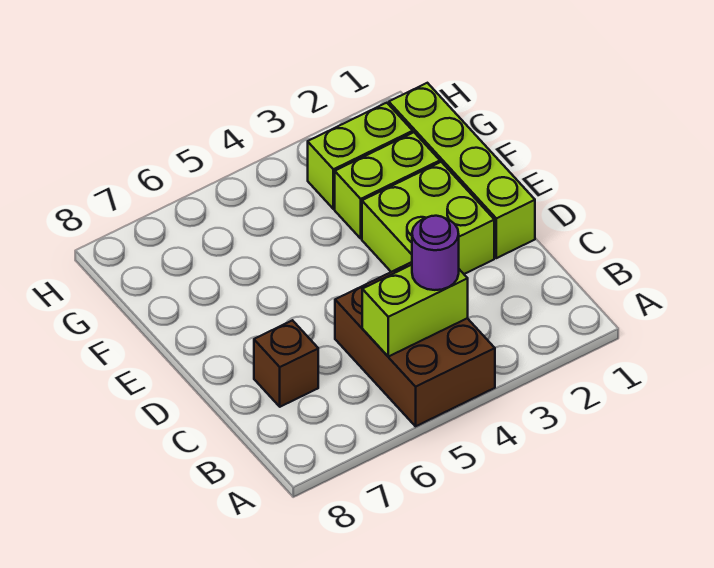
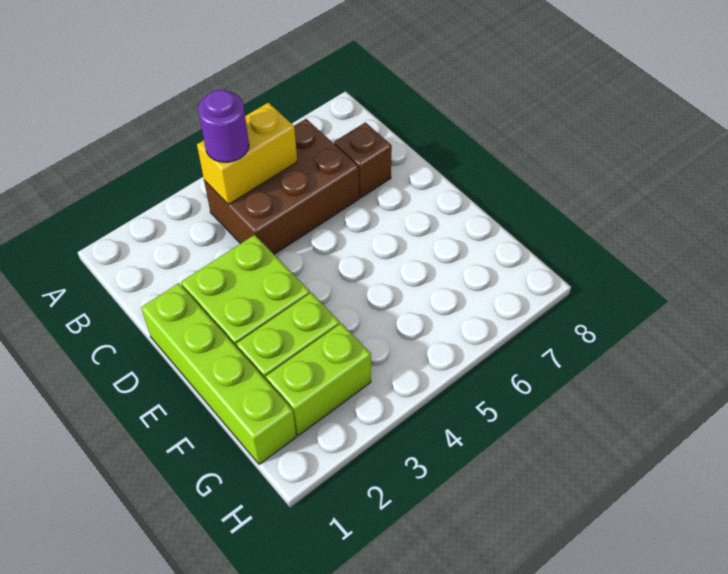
brown brick A4:C5 level 1 -> brown brick B4:C6 level 1
lime brick B4:B5 level 2 -> yellow brick B4:B5 level 2

